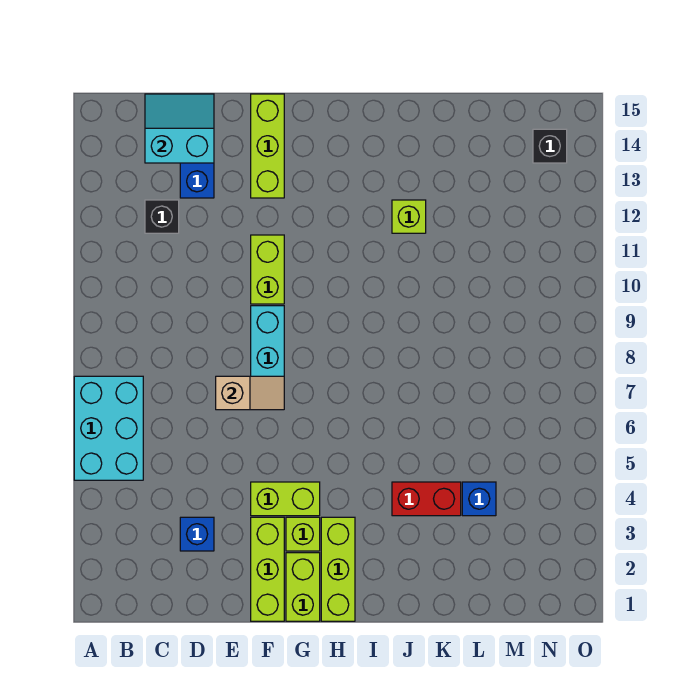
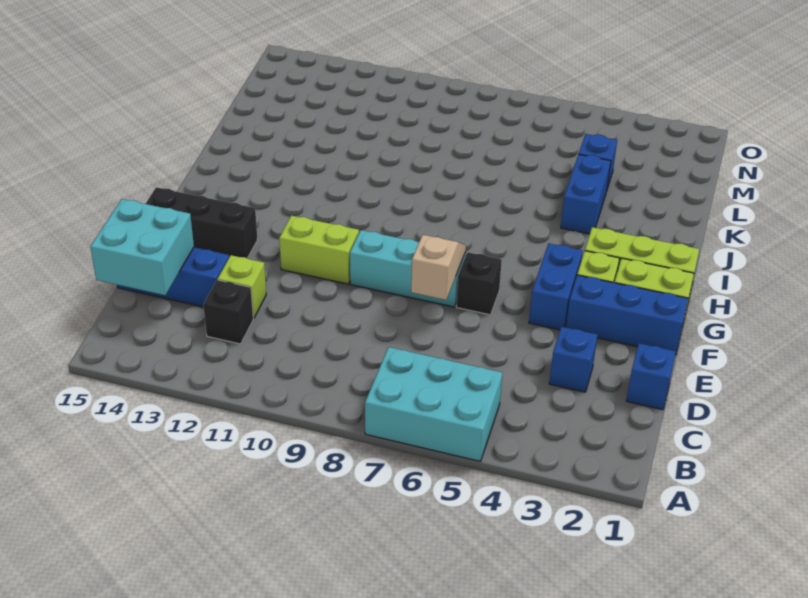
cyan slope C14:D15 level 2 top 14 -> cyan brick C14:D15 level 2
none -> blue brick D1 level 1
lime brick F1:F3 level 1 -> blue brick F1:F3 level 1
lime brick F4:G4 level 1 -> blue brick F4:G4 level 1
lime brick F13:F15 level 1 -> black brick F13:F15 level 1
red brick J4:K4 level 1 -> blue brick J4:K4 level 1
lime brick J12 level 1 -> lime brick D12 level 1
black brick N14 level 1 -> black brick F6 level 1

